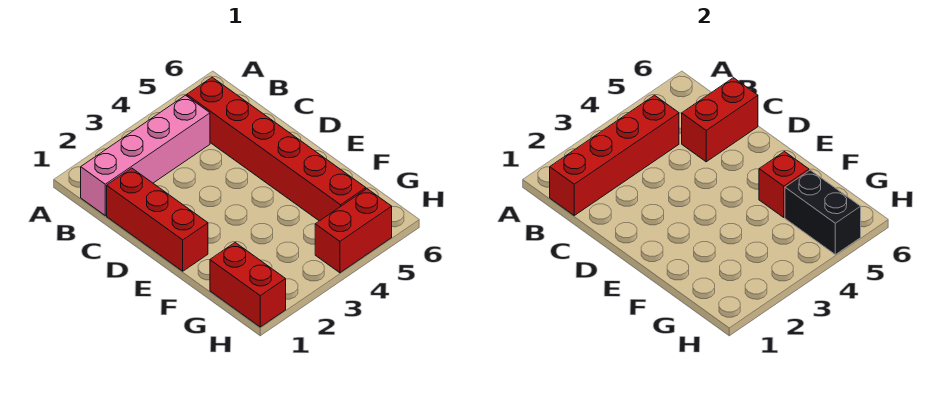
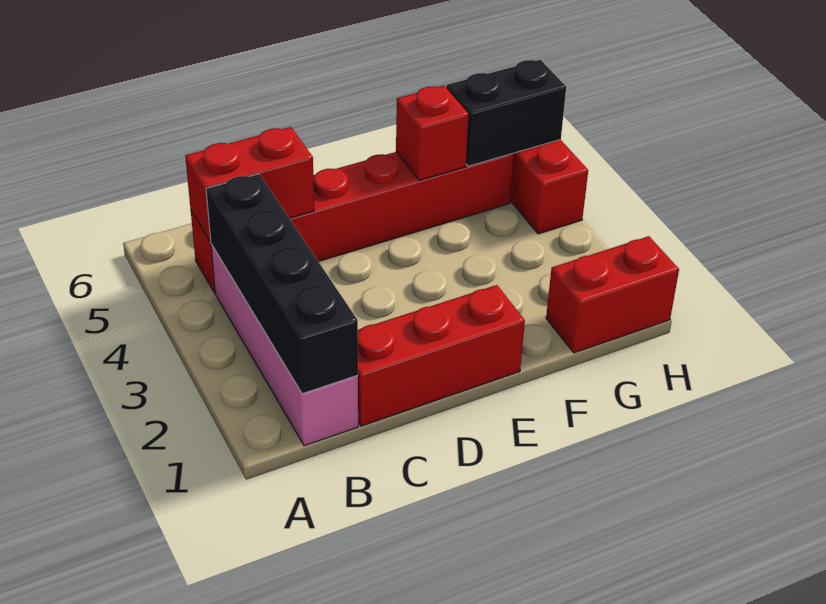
red brick B1:B4 level 2 -> black brick B1:B4 level 2
red brick C5:C6 level 2 -> red brick B5:C5 level 2

